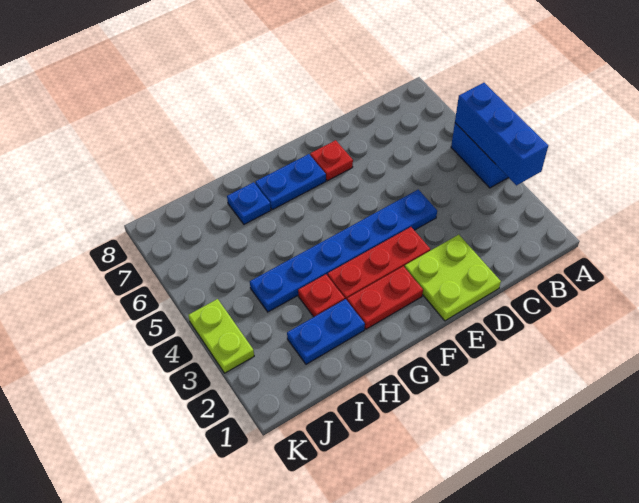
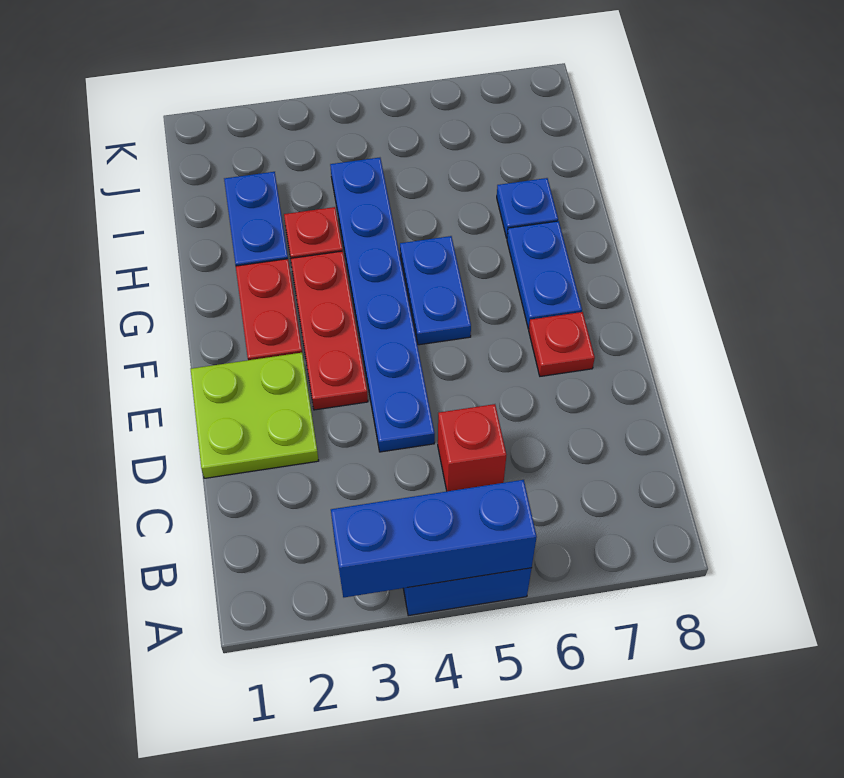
none -> red brick C5 level 1
none -> blue plate F5:G5 level 1
lime plate K3:K4 level 1 -> none

